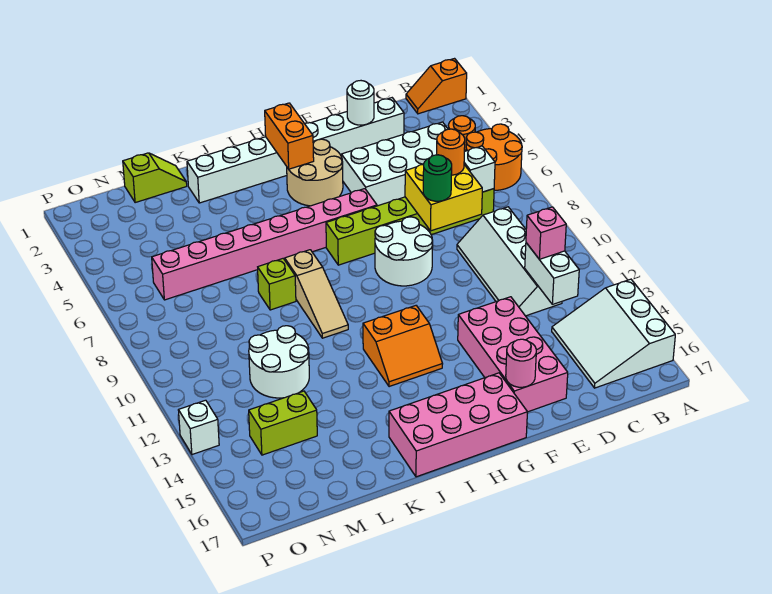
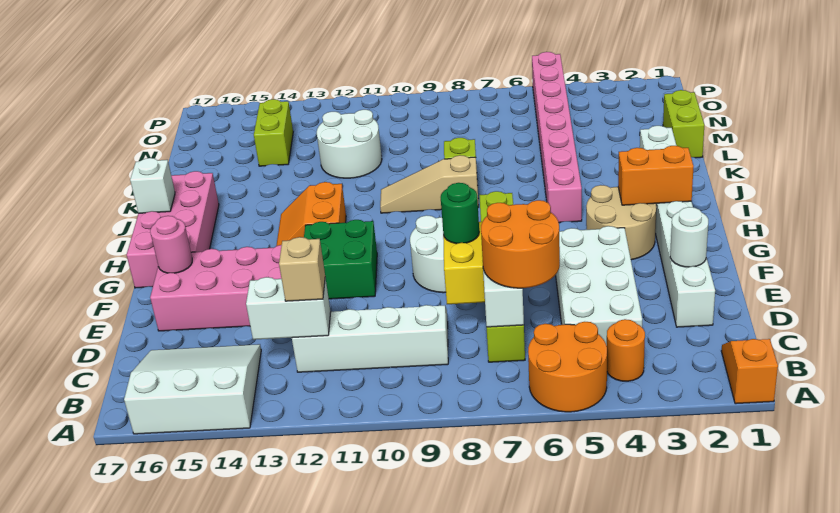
pink brick C12 level 3 -> tan brick C12 level 3
orange round brick D7 level 3 -> orange round brick C6:D7 level 3
none -> green brick F11:G12 level 1
pink brick G6:N6 level 1 -> pink brick I5:P5 level 1
lime slope L1:M1 level 1 top M -> lime brick L1:M1 level 1
white brick P13 level 1 -> white brick I17 level 2

